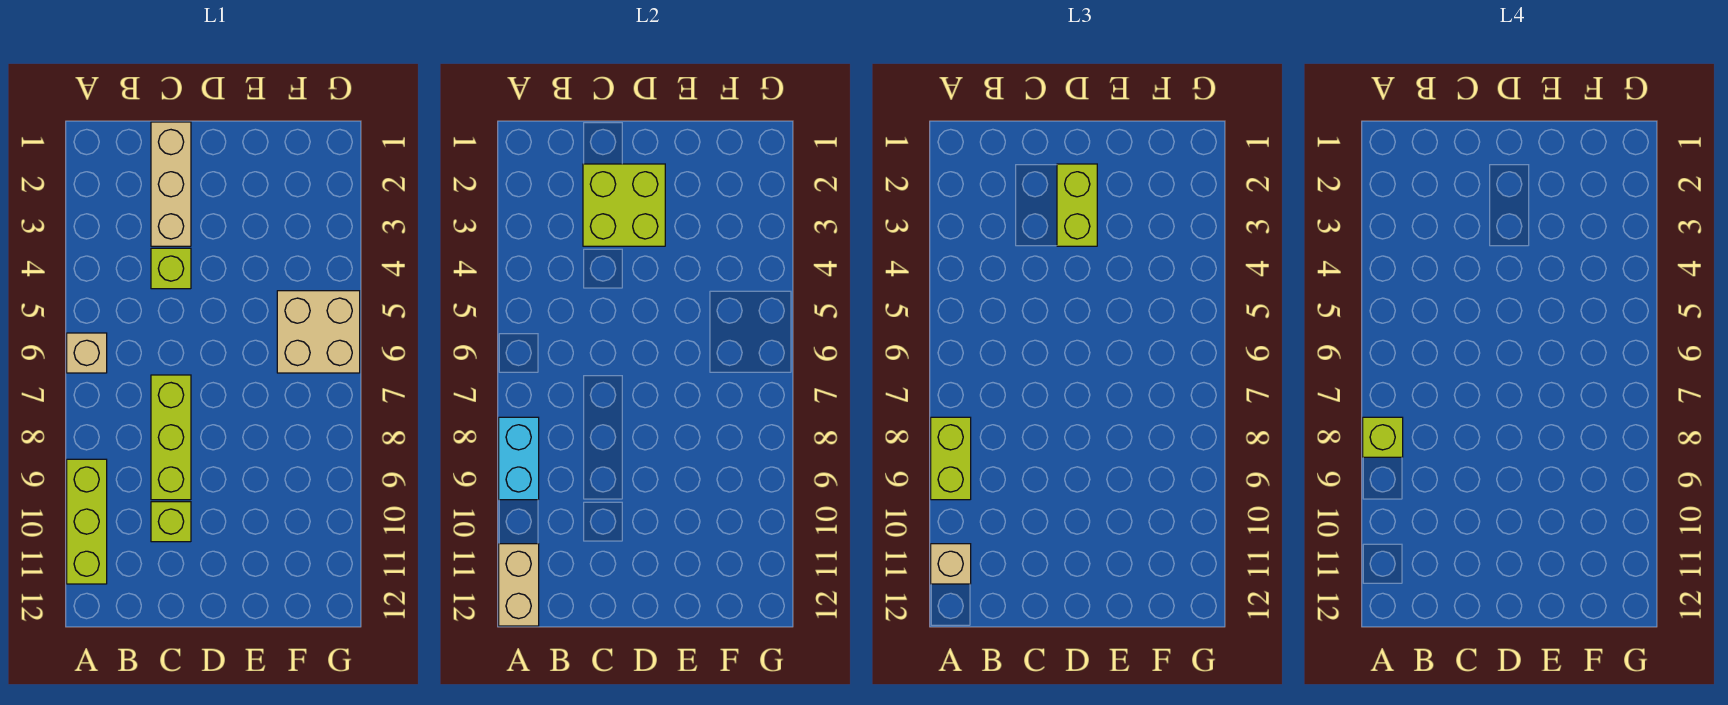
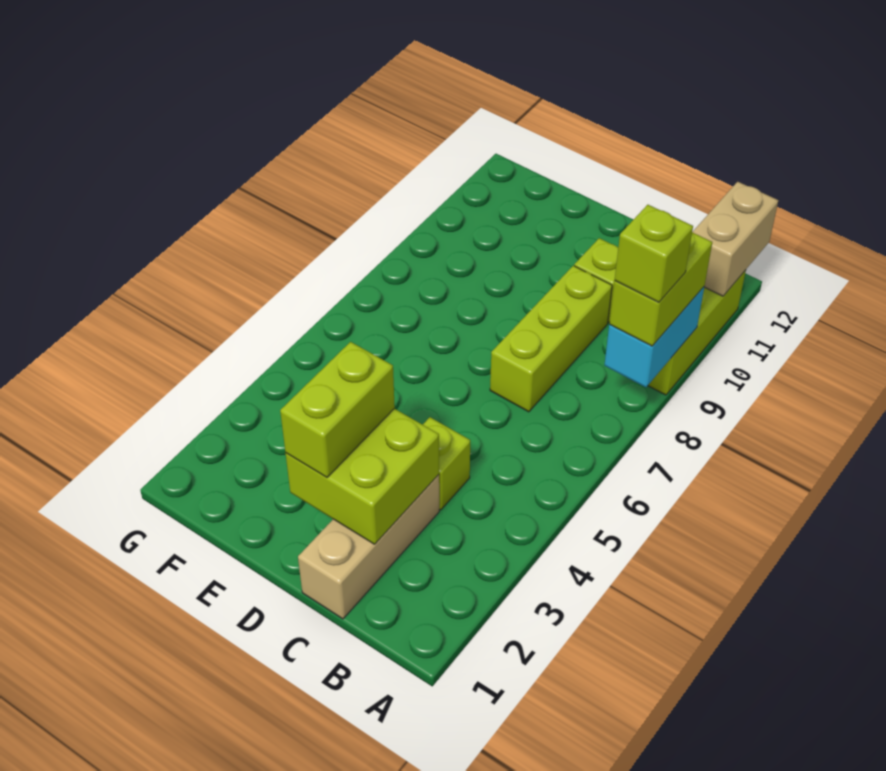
tan brick A6 level 1 -> none
tan brick A11 level 3 -> none
tan brick F5:G6 level 1 -> none

